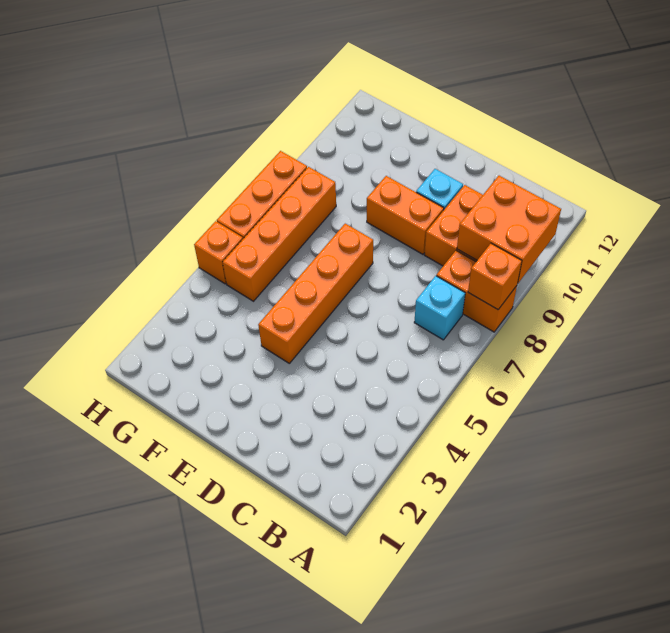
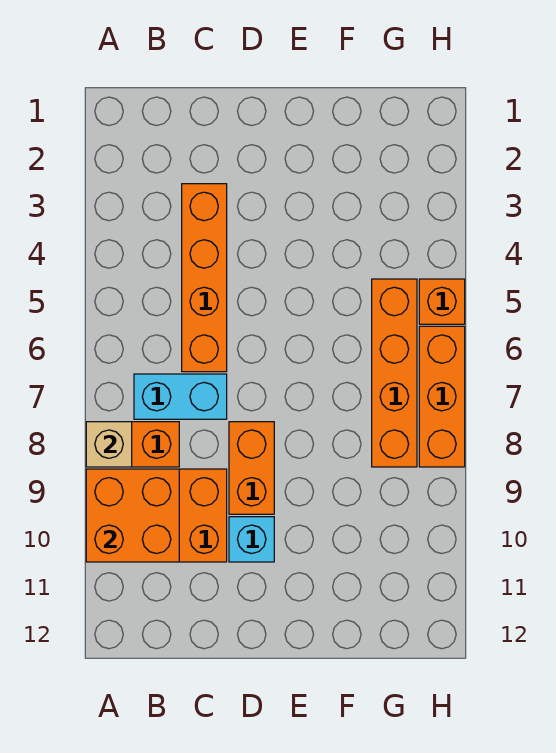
orange brick A8 level 2 -> tan brick A8 level 2
cyan brick B7 level 1 -> cyan brick B7:C7 level 1
orange brick D9:E9 level 1 -> orange brick D8:D9 level 1
orange brick E4:E7 level 1 -> orange brick C3:C6 level 1

